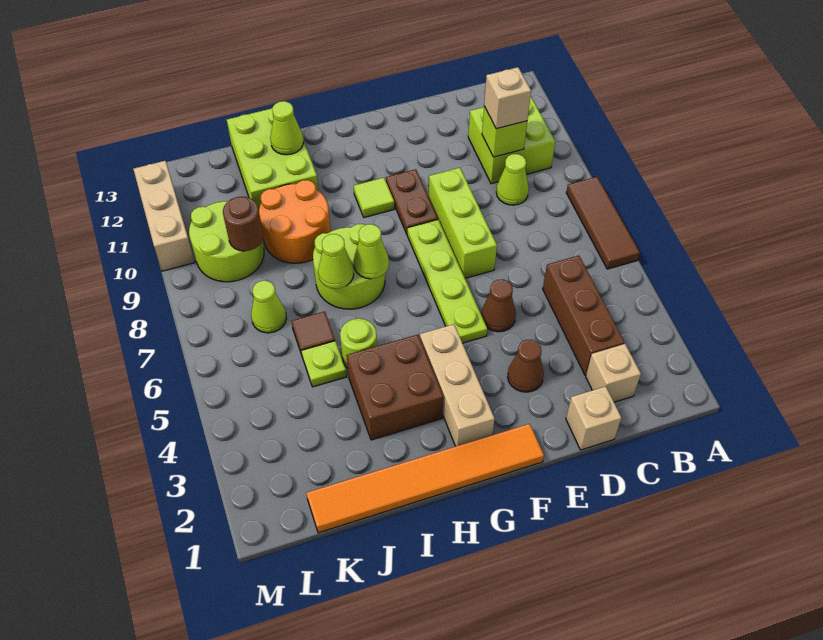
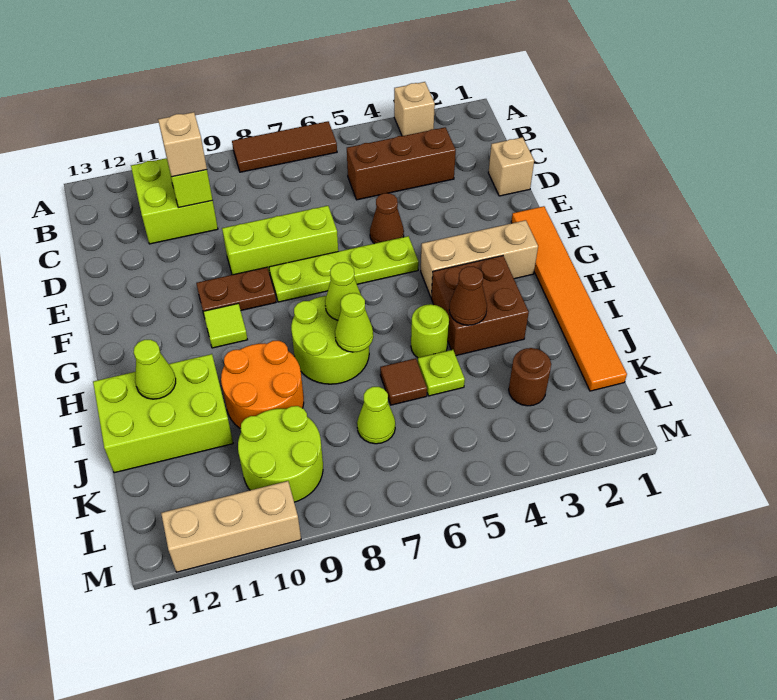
tan brick C2 level 1 -> tan brick A3 level 1
lime cone C9 level 1 -> none
brown cone E3 level 1 -> brown cone I4 level 2
brown round brick K9 level 2 -> brown round brick K3 level 1

